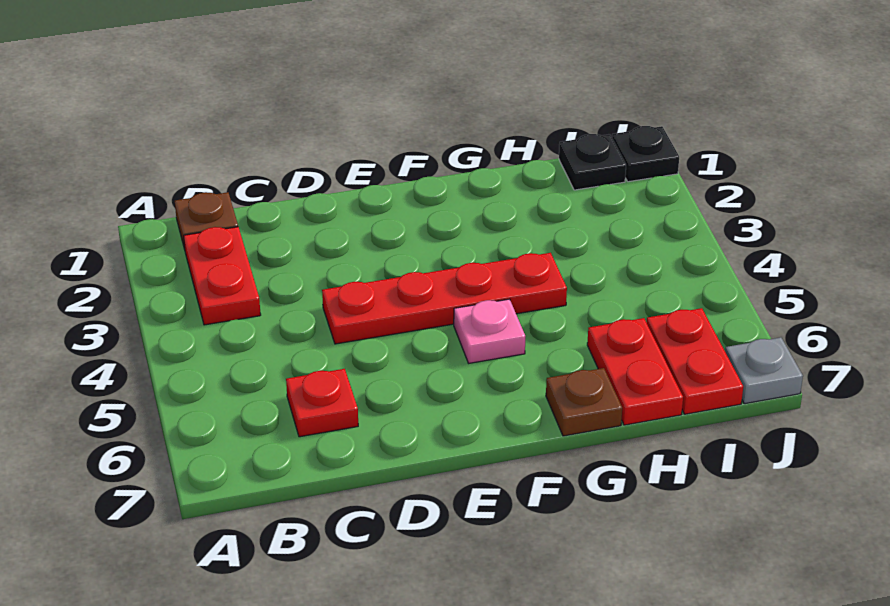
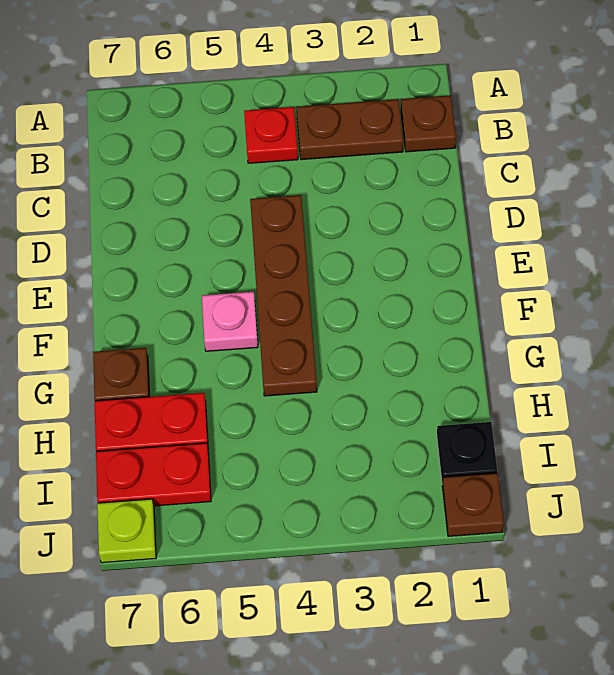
red plate B2:B3 level 1 -> brown plate B2:B3 level 1
red plate C6 level 1 -> red plate B4 level 1
red plate D4:G4 level 1 -> brown plate D4:G4 level 1
black plate J1 level 1 -> brown plate J1 level 1
grey plate J7 level 1 -> lime plate J7 level 1

